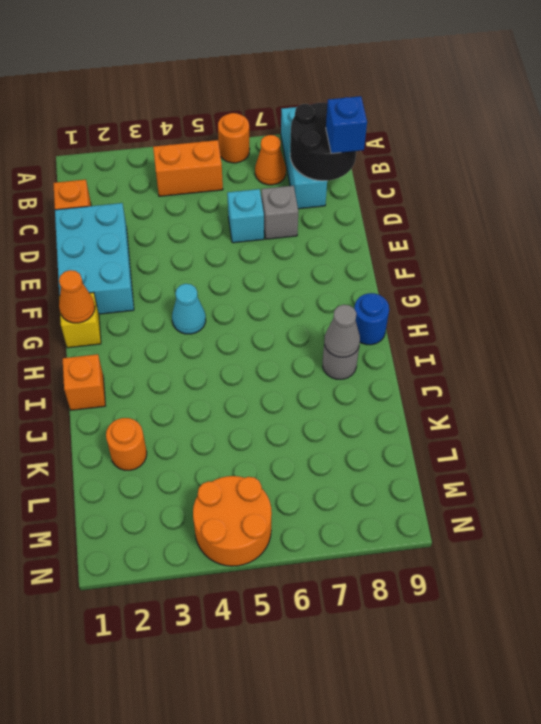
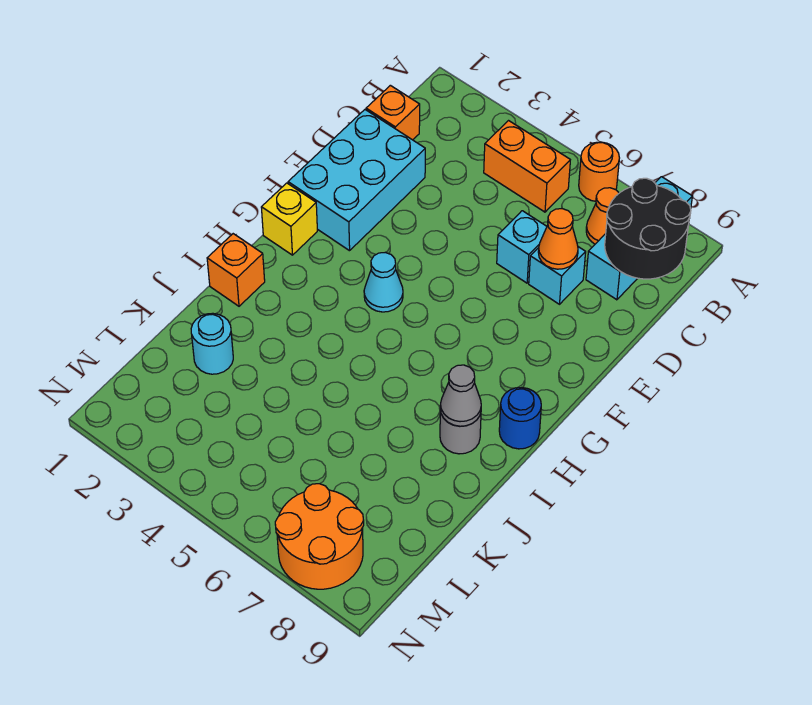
blue brick C9 level 3 -> none
grey brick D7 level 1 -> cyan brick D7 level 1
orange cone G1 level 2 -> orange cone D7 level 2
orange round brick K2 level 1 -> cyan round brick K2 level 1
orange round brick M4:N5 level 1 -> orange round brick M7:N8 level 1

